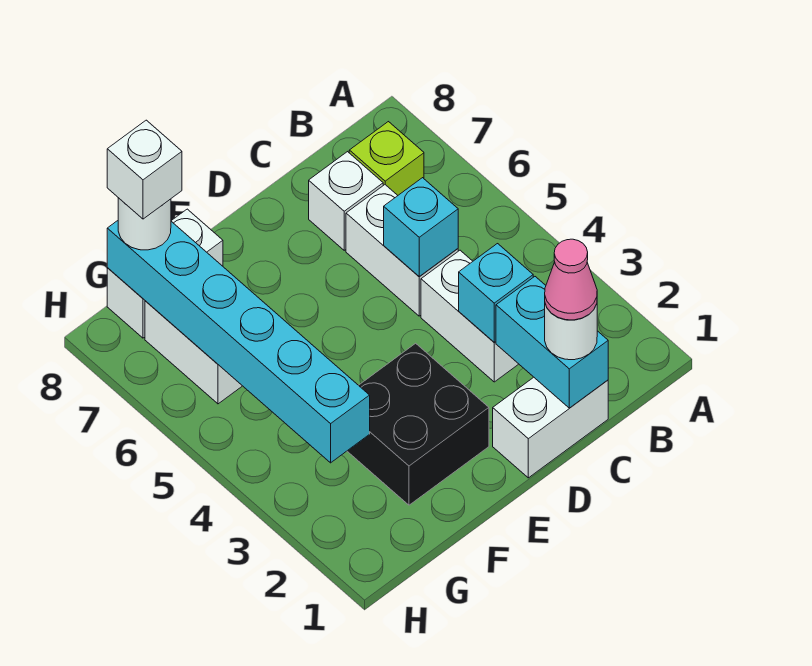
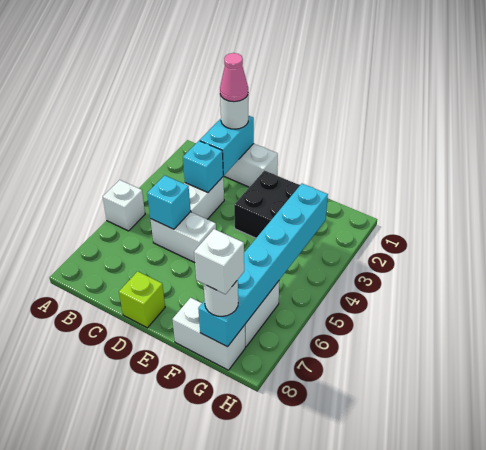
lime brick B7 level 1 -> lime brick D8 level 1
white brick C5:C6 level 1 -> white brick C5:D5 level 1
white brick C7 level 1 -> white brick A5 level 1

